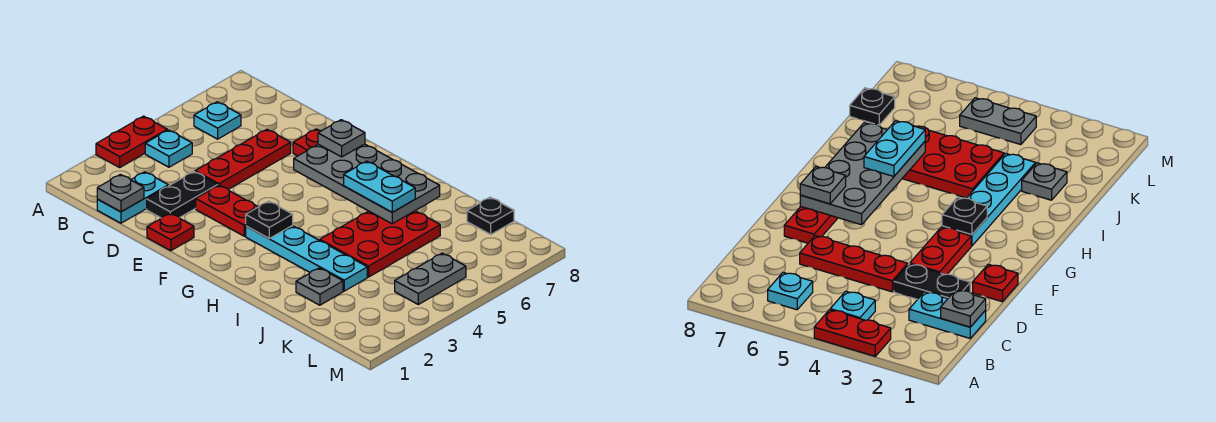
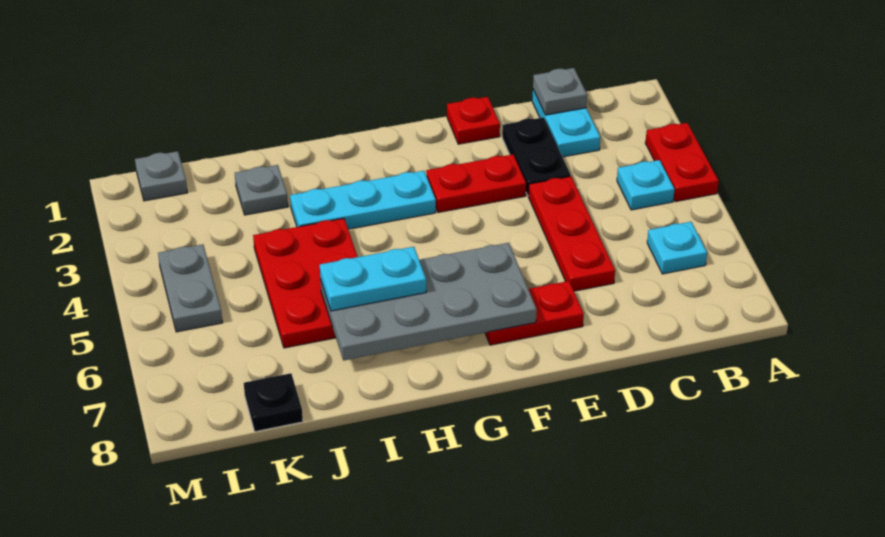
grey plate F7 level 3 -> grey plate L1 level 1
cyan plate G3:J3 level 1 -> cyan plate G3:I3 level 1
black plate G3 level 2 -> none

